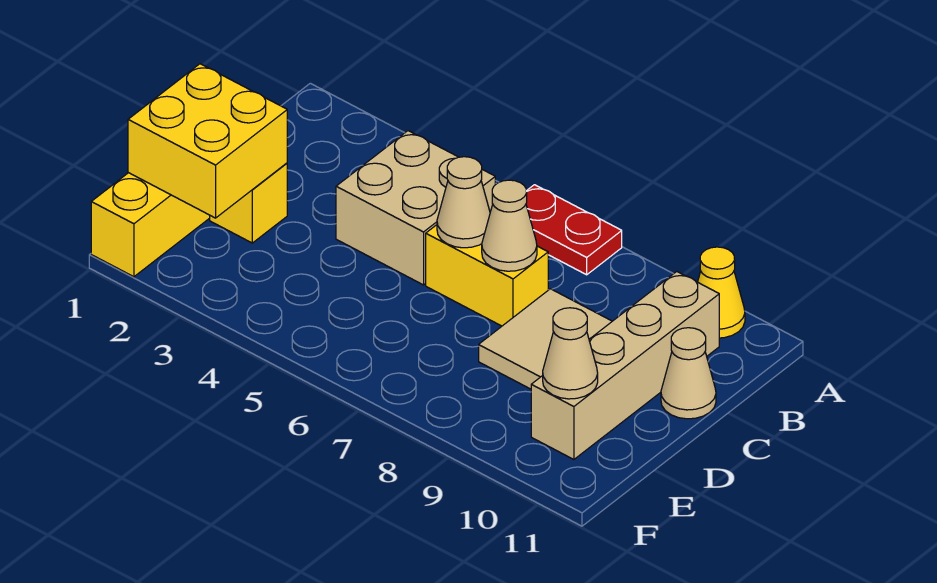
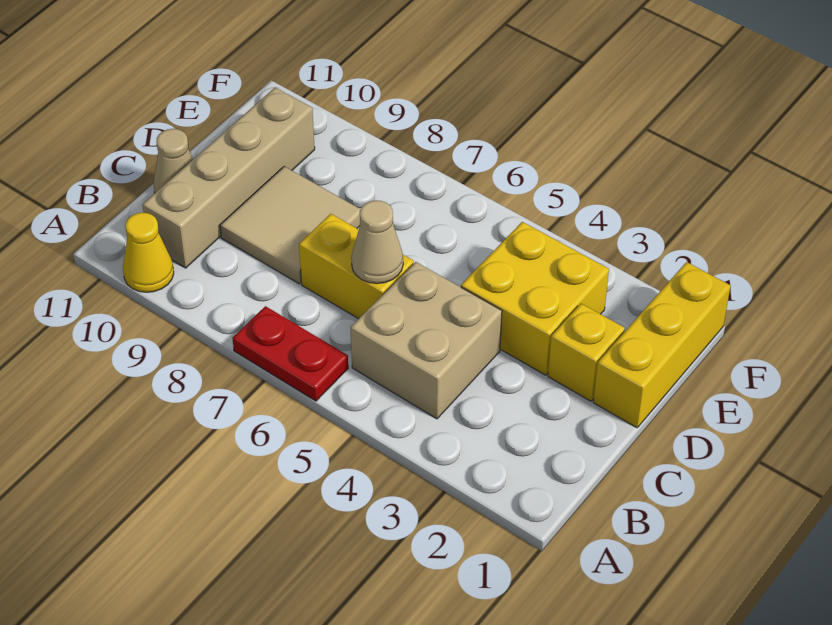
tan cone C7 level 2 -> none
yellow brick D1:E2 level 2 -> yellow brick D3:E4 level 1
tan cone E10 level 2 -> none

